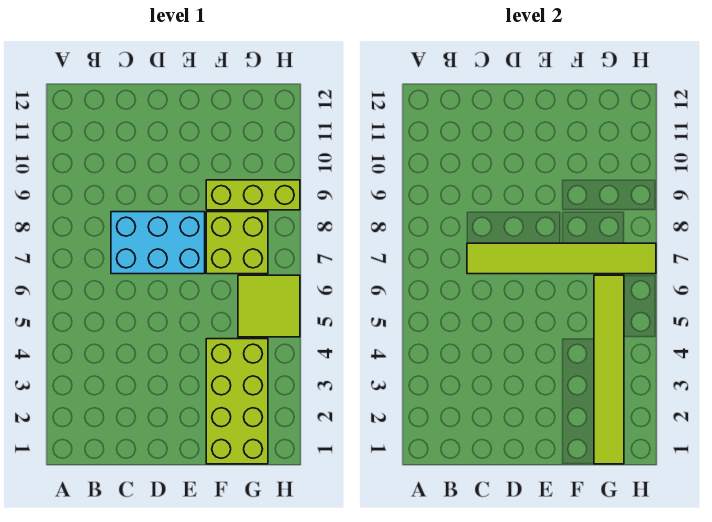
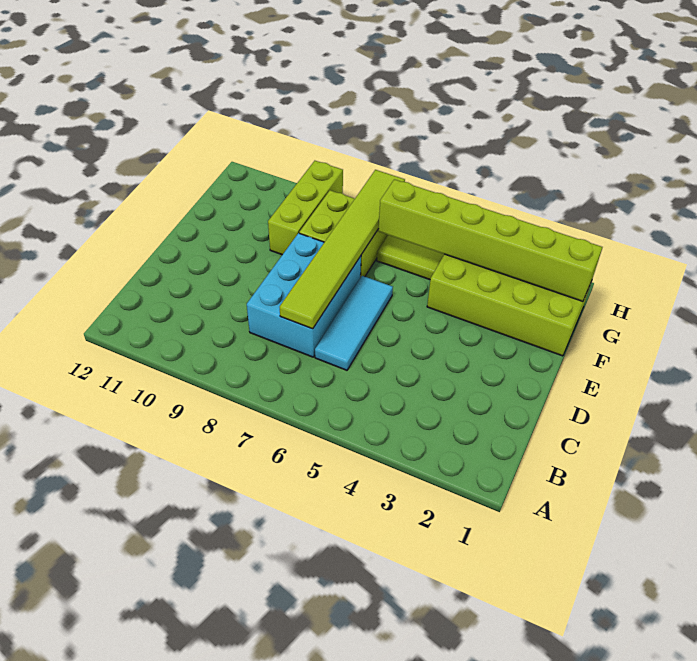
none -> cyan tile C6:E6 level 1
lime tile G1:G6 level 2 -> lime brick G1:G6 level 2

